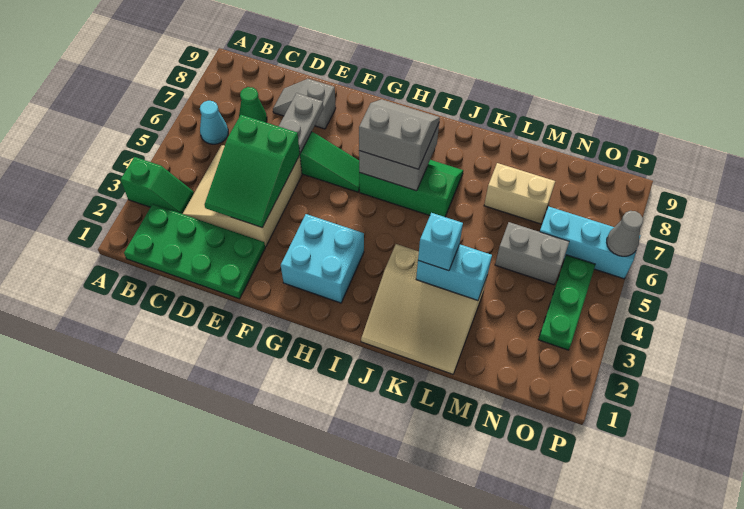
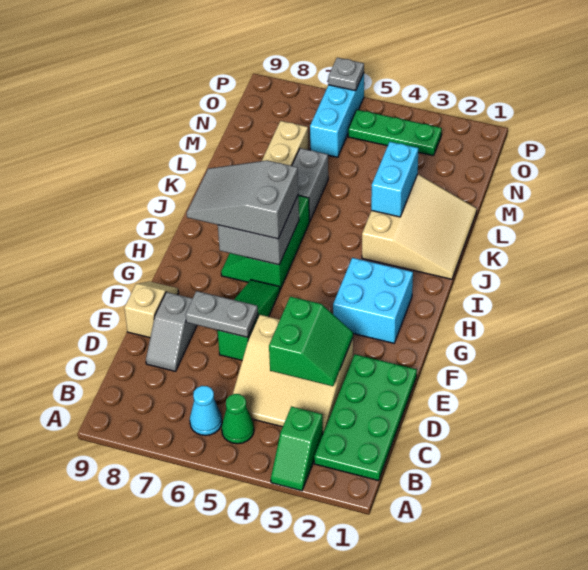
green slope A3:B3 level 1 top A -> green slope A3:B3 level 1 top B
green cone C7 level 1 -> green cone B5 level 1
green slope D3:E5 level 2 top 5 -> green slope D3:E4 level 2 top 4
none -> tan slope E9:F9 level 1 top E
grey slope H6:I7 level 3 top 6 -> grey slope H6:I8 level 3 top 6
cyan brick K3 level 3 -> none
grey brick M5:N5 level 1 -> grey brick K6:L6 level 1
grey cone P6 level 2 -> grey plate P6 level 2

